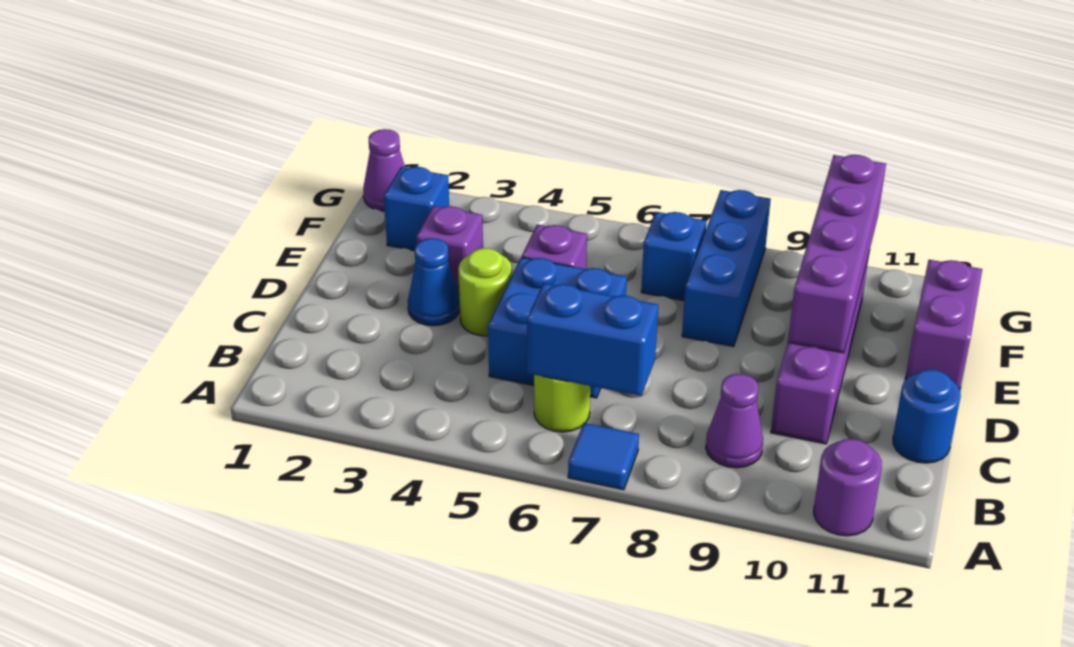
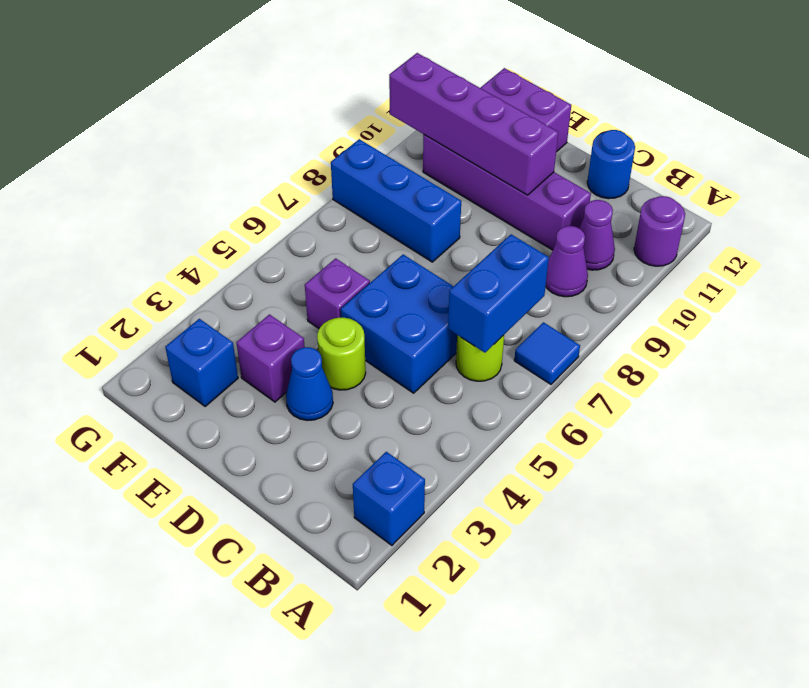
blue brick F7 level 1 -> blue brick A2 level 1
purple cone G1 level 1 -> purple cone B10 level 1

